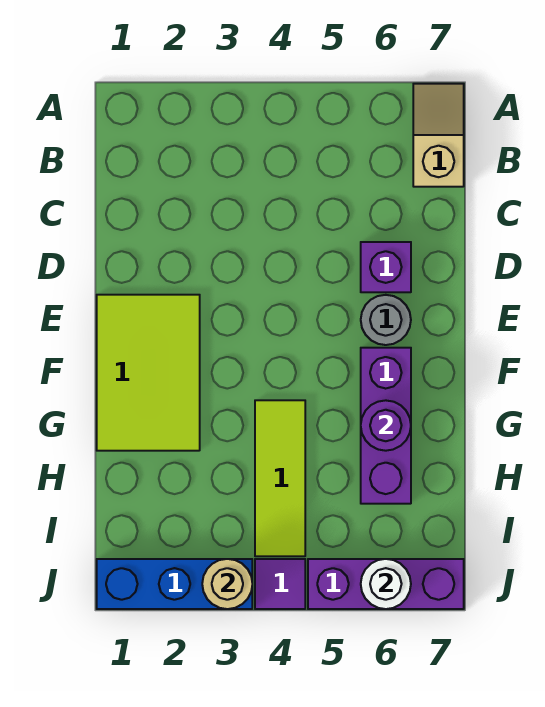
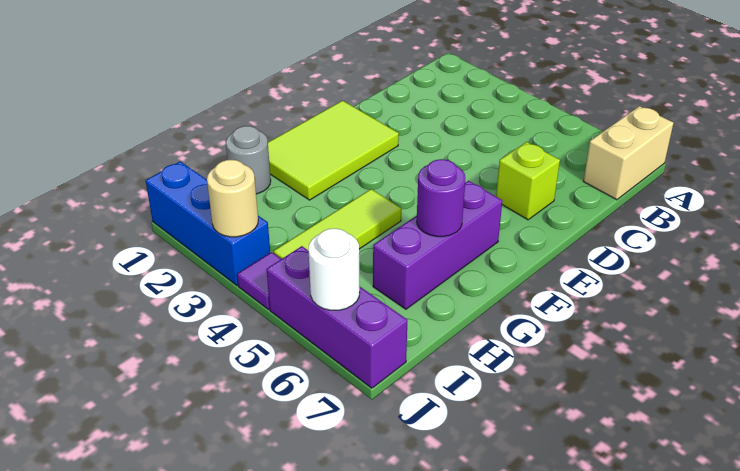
tan slope A7:B7 level 1 top B -> tan brick A7:B7 level 1
purple brick D6 level 1 -> lime brick D6 level 1
grey round brick E6 level 1 -> grey round brick H1 level 1

